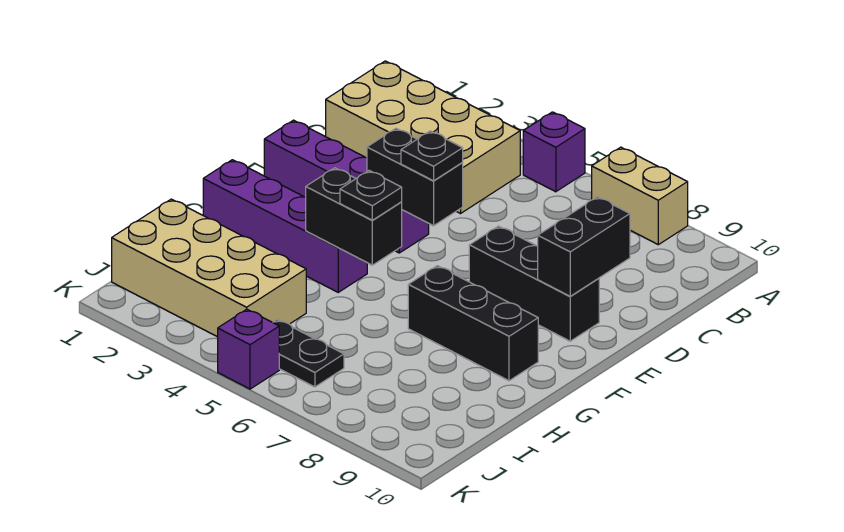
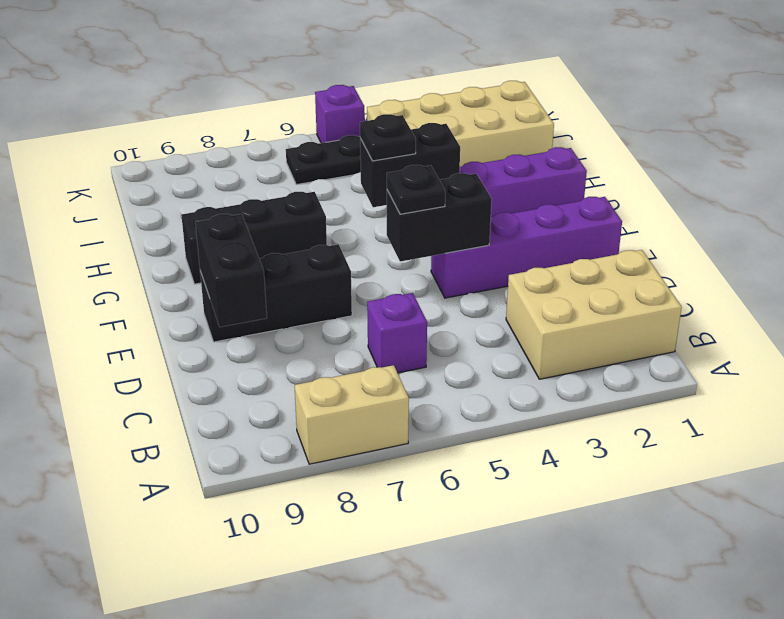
purple brick A5 level 1 -> purple brick C6 level 1
tan brick B1:C4 level 1 -> tan brick B1:C3 level 1

